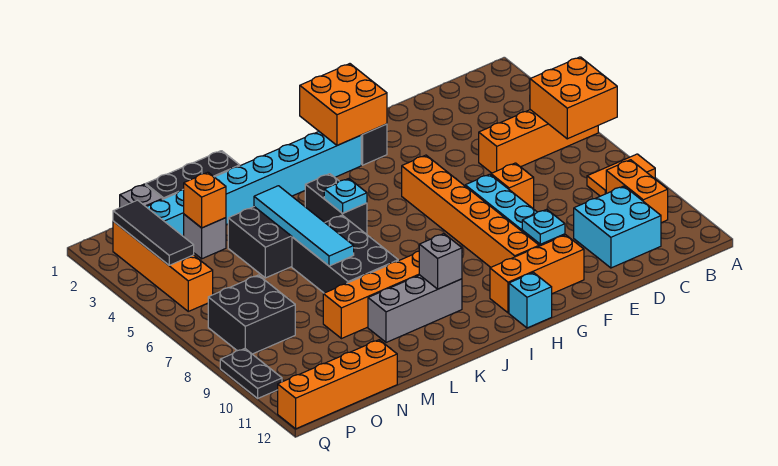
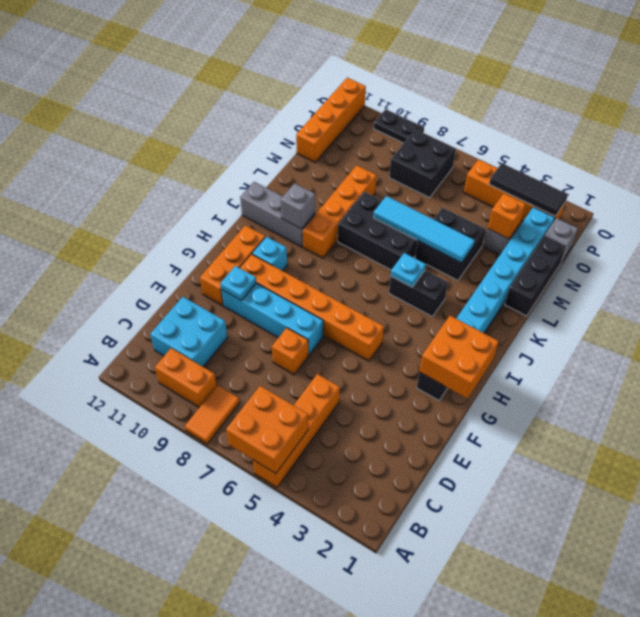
cyan brick H12 level 1 -> cyan brick H10 level 1
grey brick J10:L10 level 1 -> grey brick J10:J12 level 1

